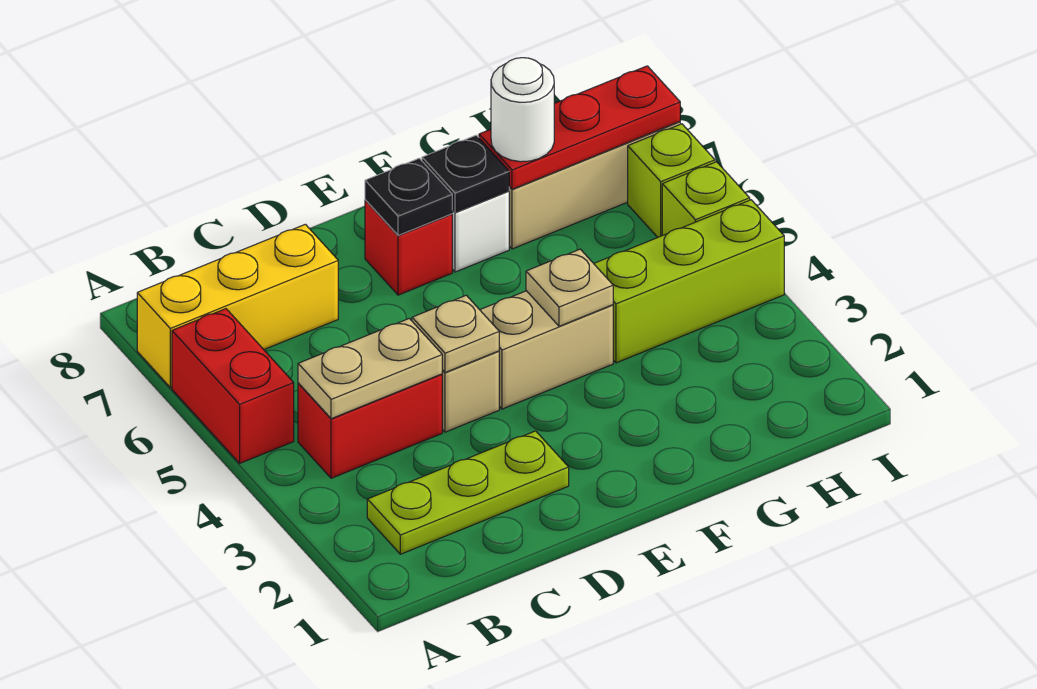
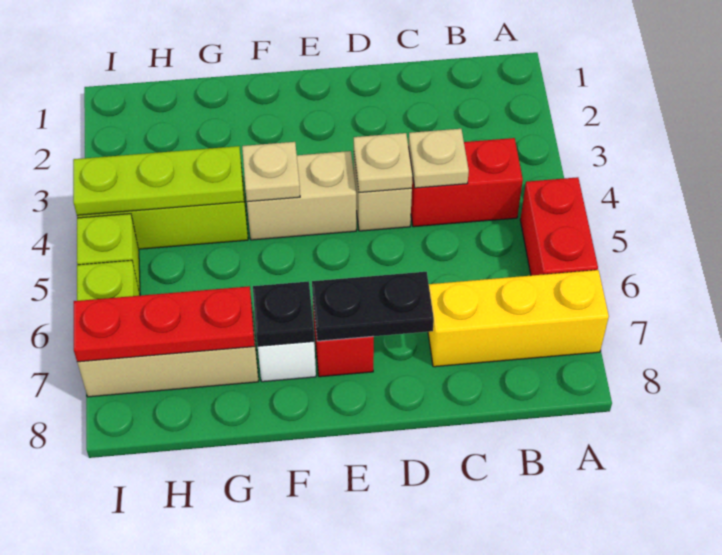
lime plate B2:D2 level 1 -> lime plate G4:I4 level 2
tan plate B4:C4 level 2 -> tan plate C4 level 2
black plate E7 level 2 -> black plate D7:E7 level 2
white round brick G7 level 3 -> none

